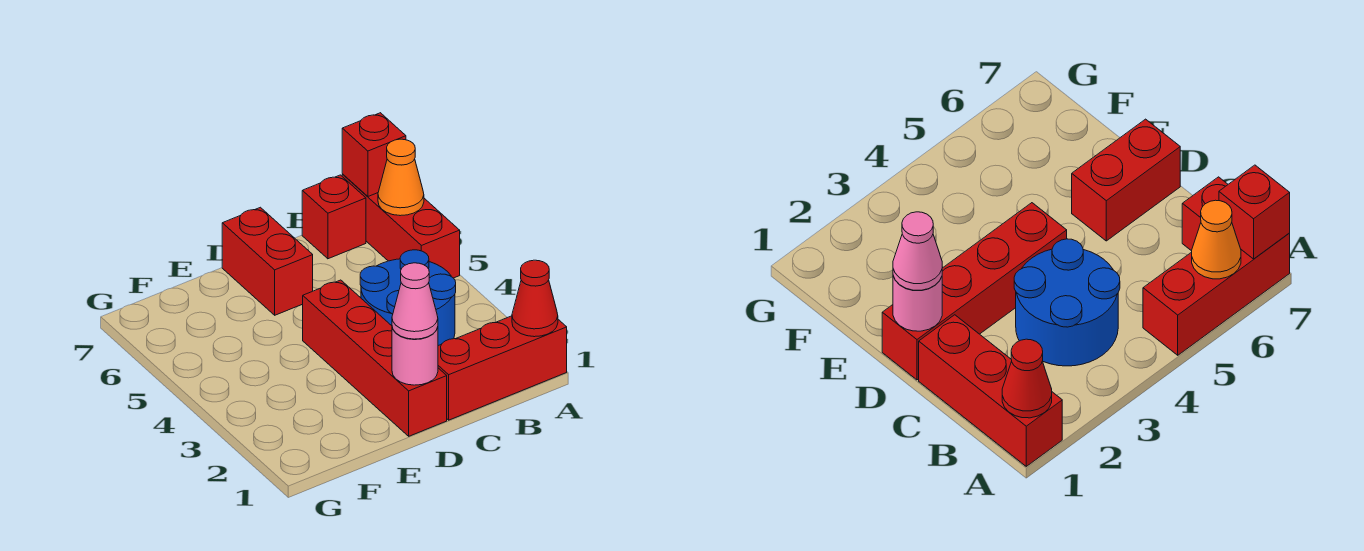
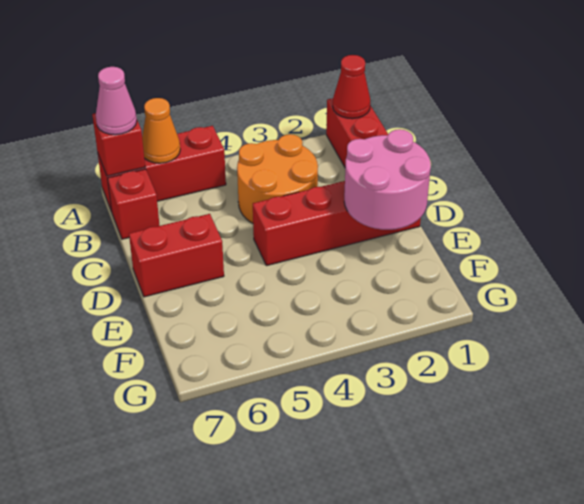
blue round brick B3:C4 level 1 -> orange round brick B3:C4 level 1
pink round brick D1 level 2 -> pink round brick D1:E2 level 2
pink cone D1 level 3 -> pink cone A7 level 3

